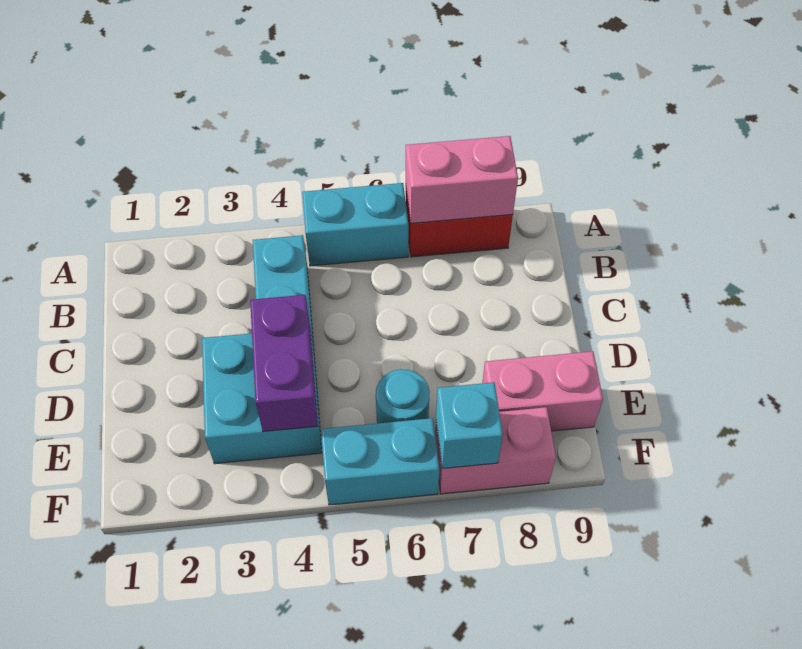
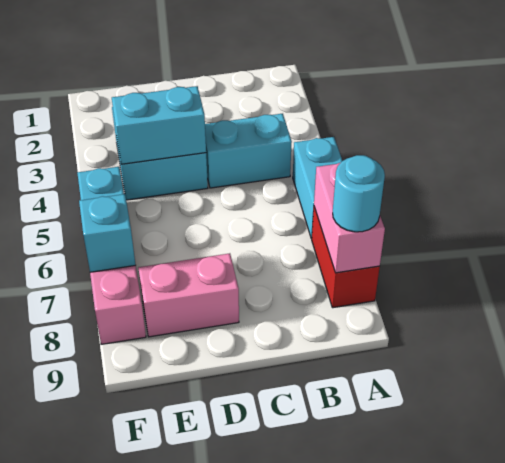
purple brick D4:E4 level 2 -> cyan brick D4:E4 level 2
cyan round brick E6 level 1 -> cyan round brick A8 level 3
pink brick E8:E9 level 1 -> pink brick D8:E8 level 1

